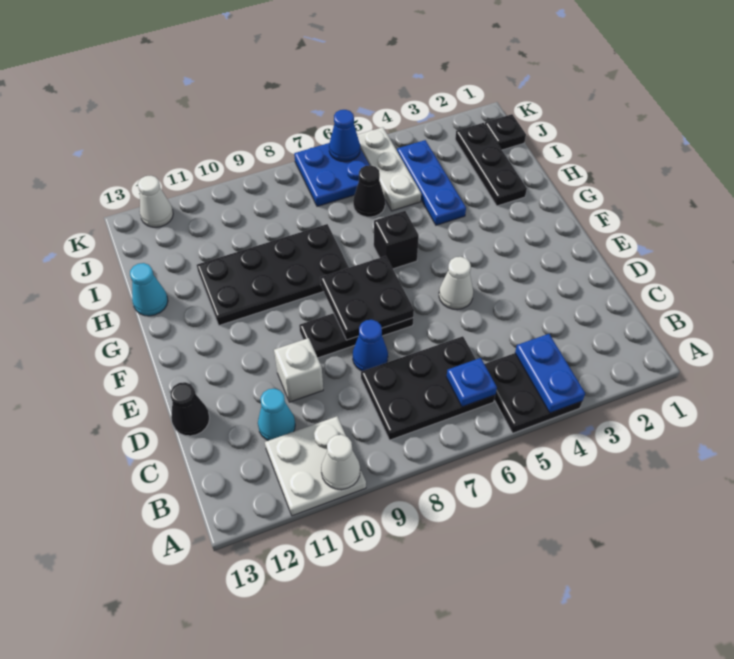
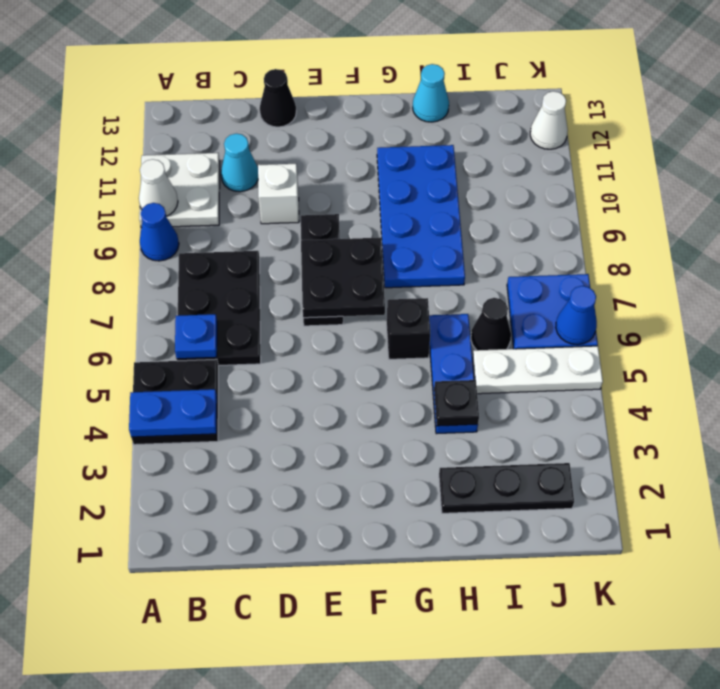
blue cone D8 level 1 -> blue cone A9 level 1
white cone E5 level 1 -> none
black plate G8:H11 level 1 -> blue plate G8:H11 level 1
blue plate H4:J4 level 1 -> blue plate H4:H6 level 1
black plate J1 level 1 -> black plate H4 level 2

